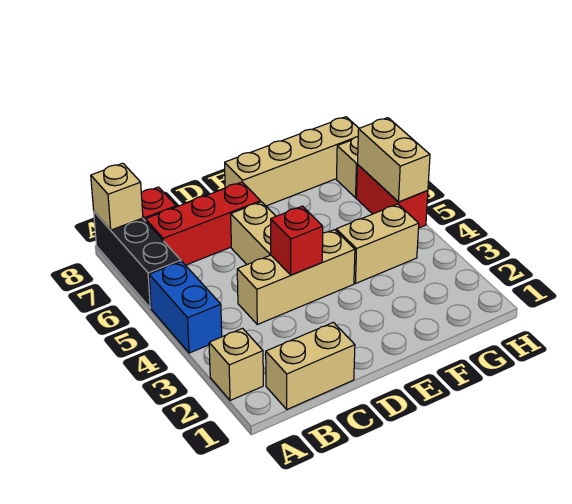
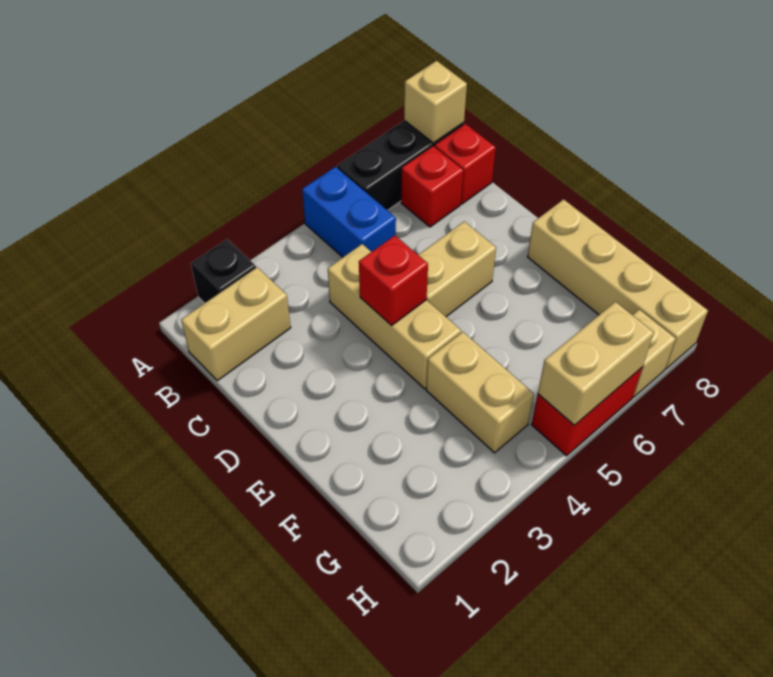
tan brick A2 level 1 -> black brick A2 level 1
blue brick A4:A5 level 1 -> blue brick A5:B5 level 1
tan brick B1:C1 level 1 -> tan brick B1:B2 level 1
red brick B7:D7 level 1 -> red brick B7 level 1

